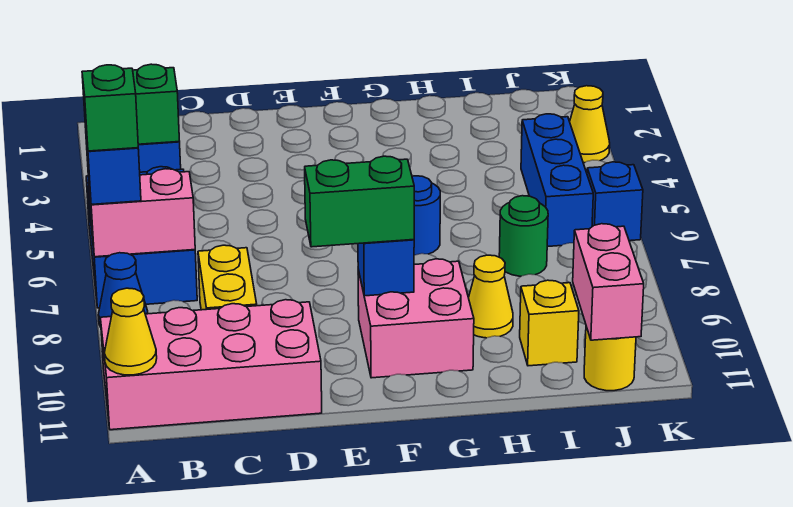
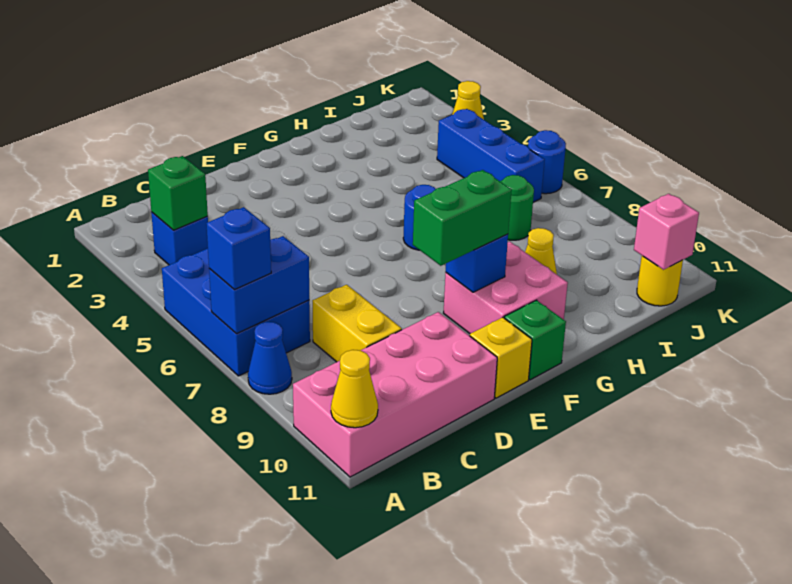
pink brick A7:B7 level 2 -> blue brick A7:B7 level 2
green brick A7 level 4 -> green brick F11 level 1
yellow brick I10 level 1 -> yellow brick E11 level 1
pink brick J10:J11 level 2 -> pink brick J11 level 2
blue brick K6 level 1 -> blue round brick K6 level 1

